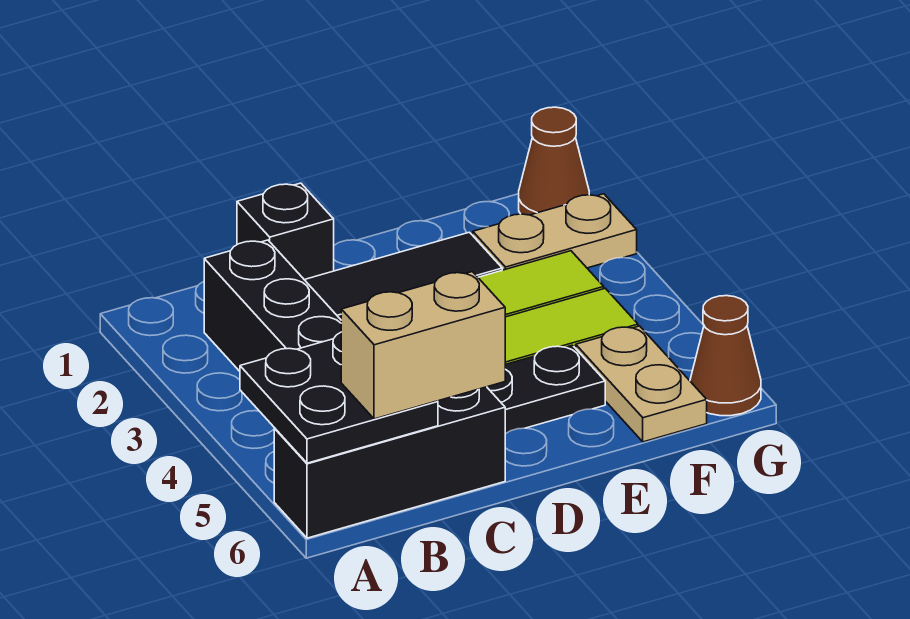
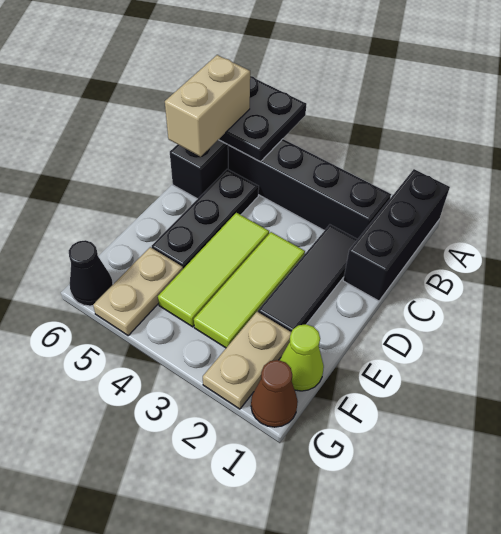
black brick C1 level 1 -> black brick A1:C1 level 1
none -> lime cone F1 level 1
tan plate F5:F6 level 1 -> tan plate F5:G5 level 1
brown cone G6 level 1 -> black cone G6 level 1

